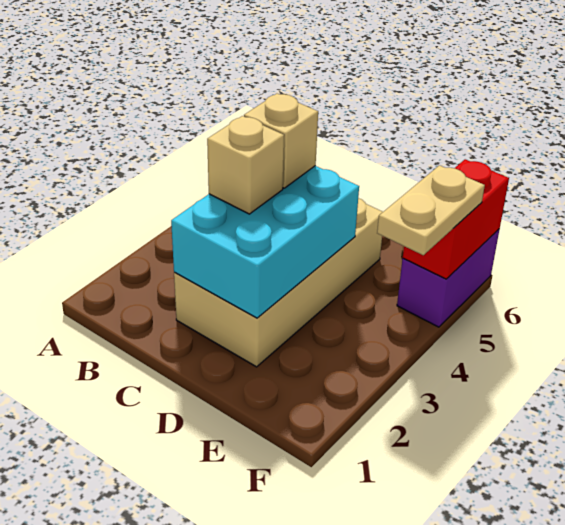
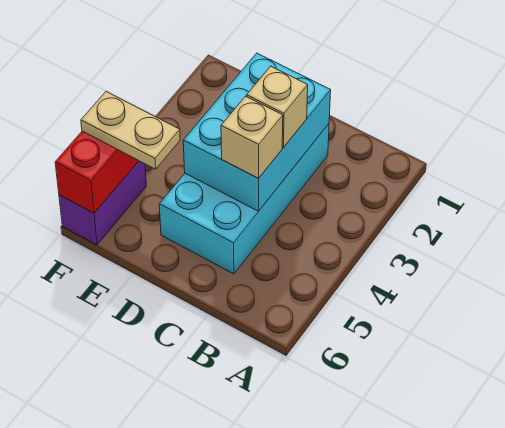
tan brick C2:D5 level 1 -> cyan brick C2:D5 level 1
tan plate F4:F5 level 3 -> tan plate E5:F5 level 3

